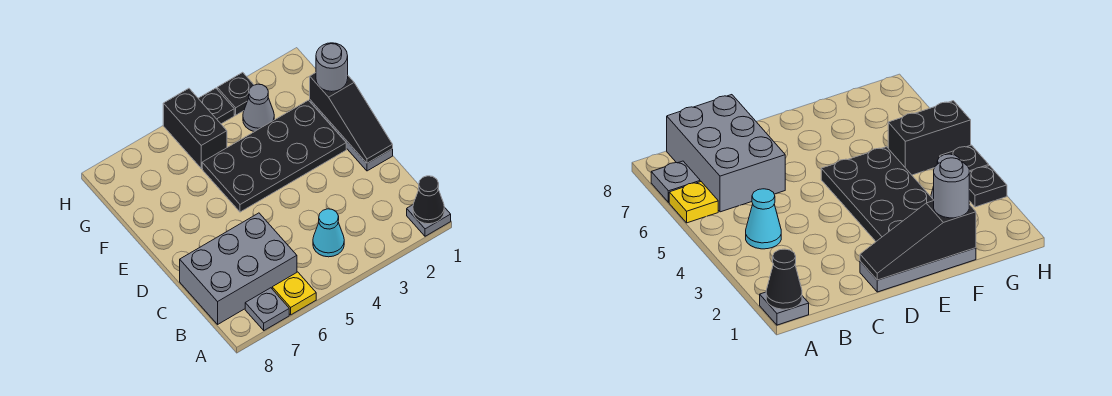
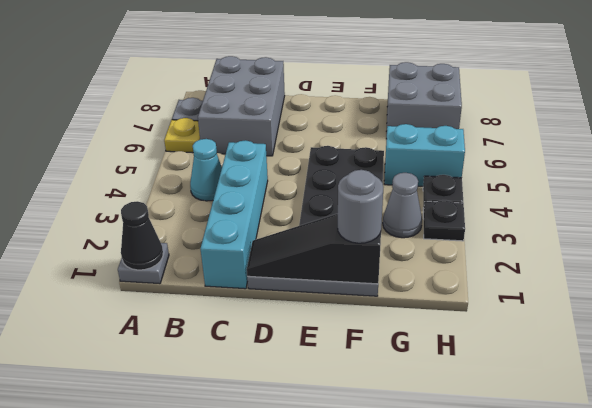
none -> cyan brick C1:C4 level 1
black brick G5:H5 level 1 -> cyan brick G5:H5 level 1
none -> grey brick G7:H8 level 1

